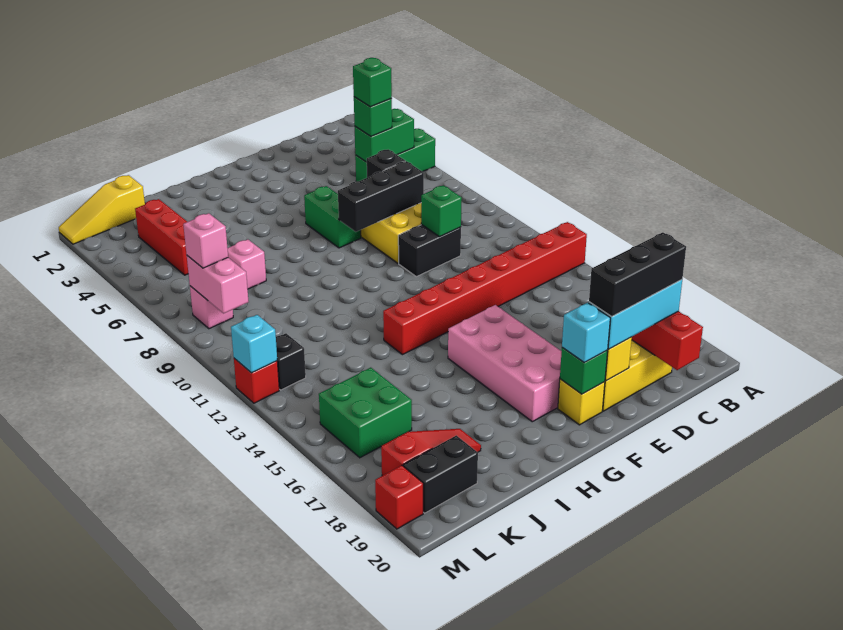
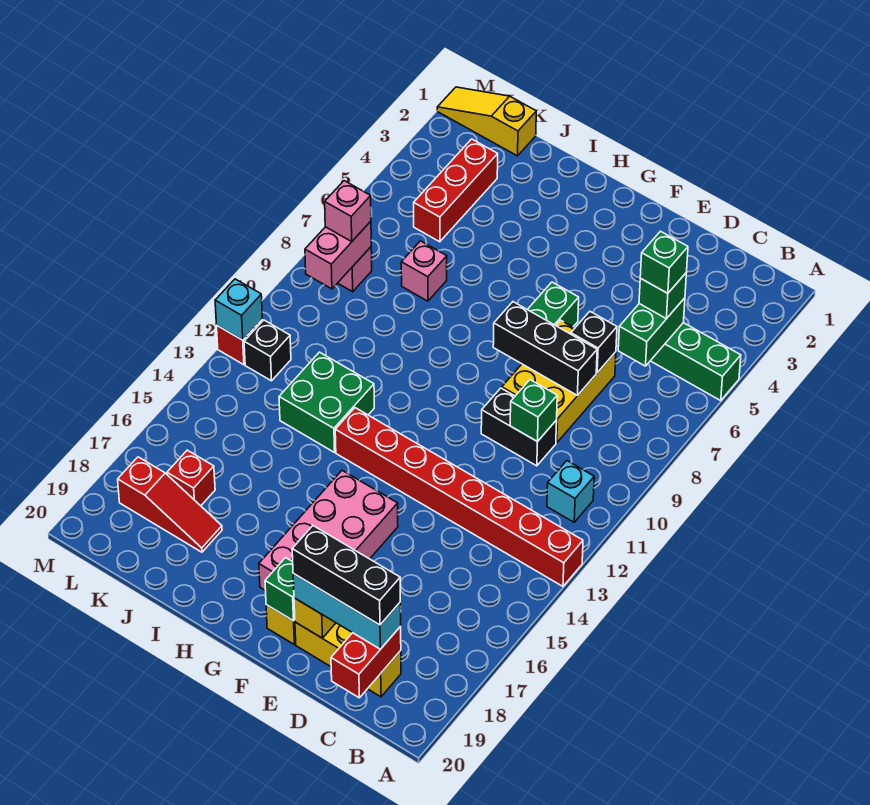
green brick B5:C5 level 2 -> green brick C5:C6 level 2
cyan brick F19 level 3 -> cyan brick B11 level 1
green brick K15:L16 level 1 -> green brick I12:J13 level 1
black brick K19:L19 level 1 -> none
red brick M19 level 1 -> red brick K17 level 1

